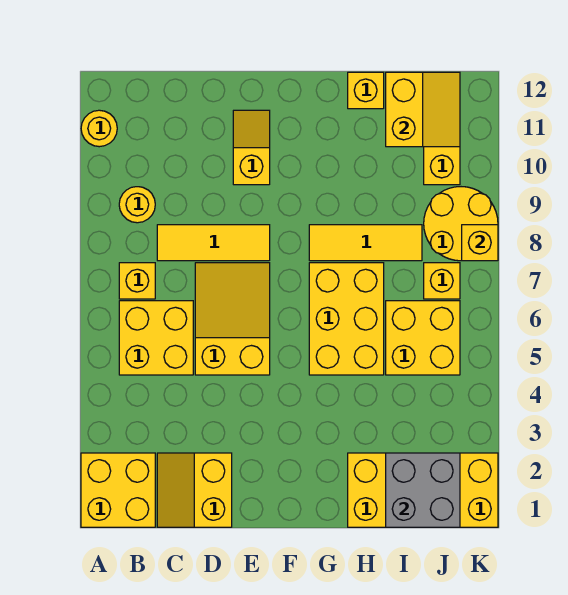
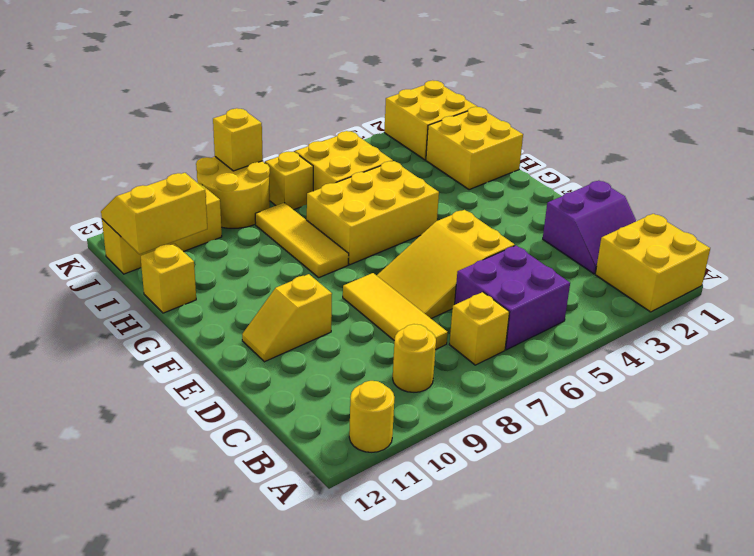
yellow brick B5:C6 level 1 -> purple brick B5:C6 level 1
yellow slope C1:D2 level 1 top D -> purple slope C1:D2 level 1 top D
grey brick I1:J2 level 2 -> none

